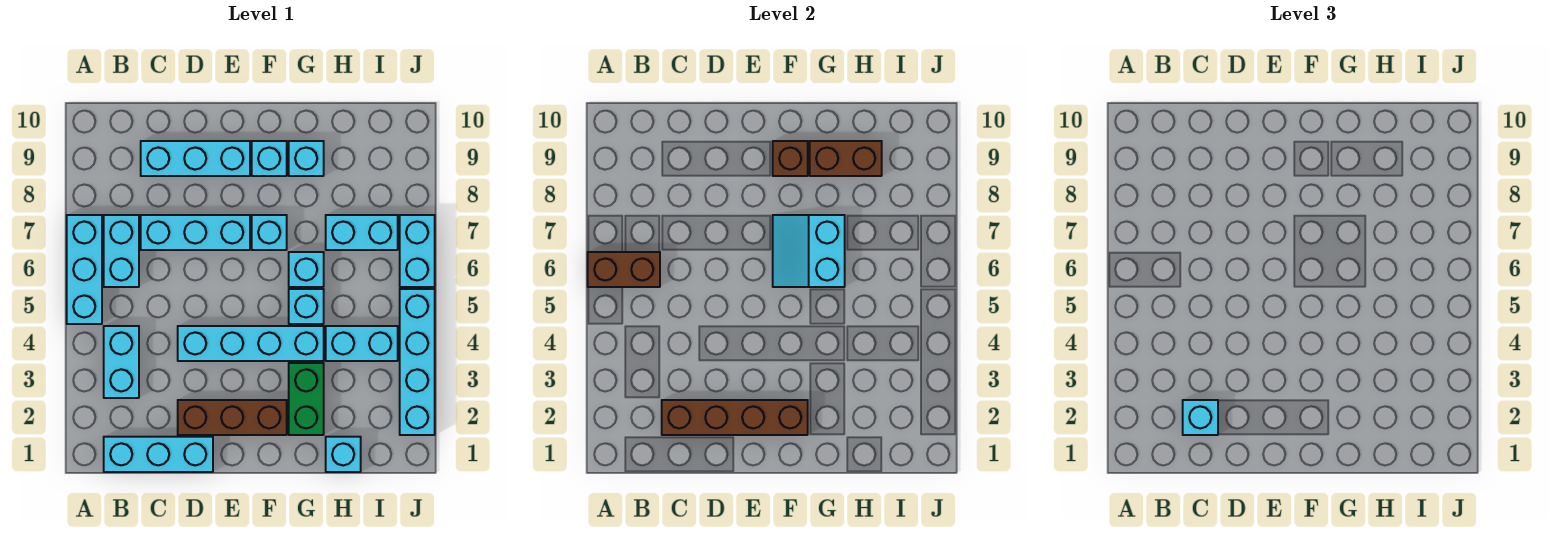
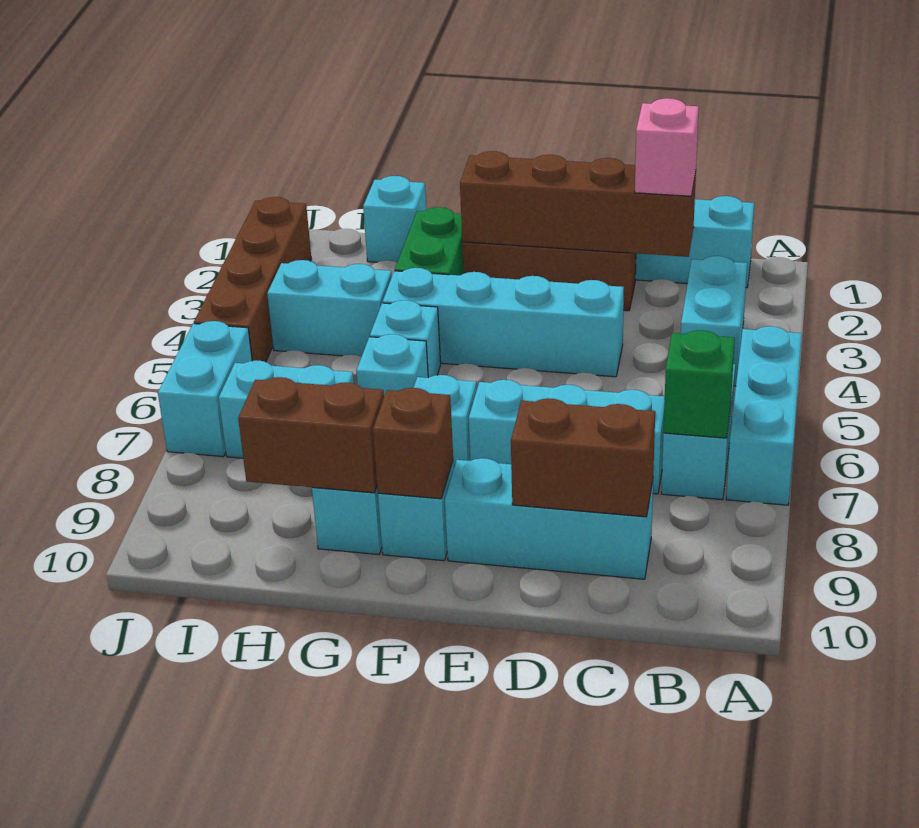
brown brick A6:B6 level 2 -> brown brick C9:D9 level 2
none -> green brick B7 level 2
cyan brick C2 level 3 -> pink brick C2 level 3
cyan slope F6:G7 level 2 top G -> none
cyan brick J2:J5 level 1 -> brown brick J2:J5 level 1

